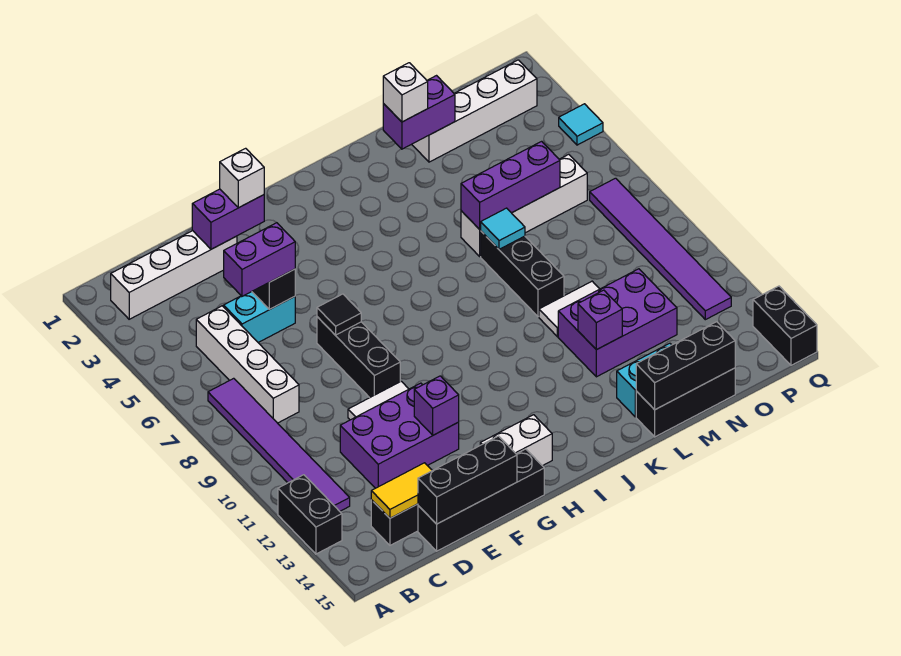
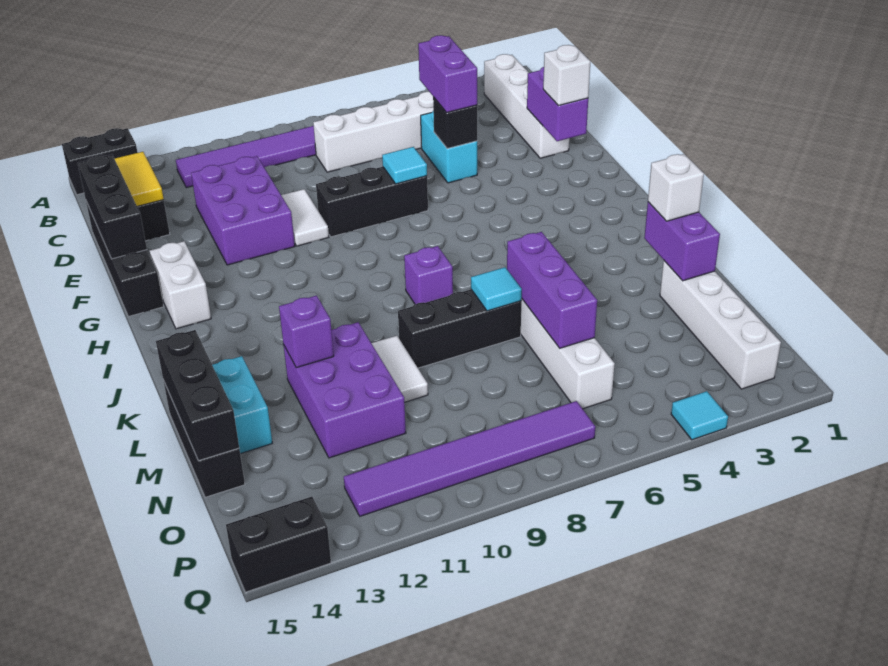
black brick A12:A13 level 1 -> black brick A14:A15 level 1
black tile F7 level 2 -> cyan tile F7 level 2
purple brick F12 level 2 -> purple brick J8 level 1

